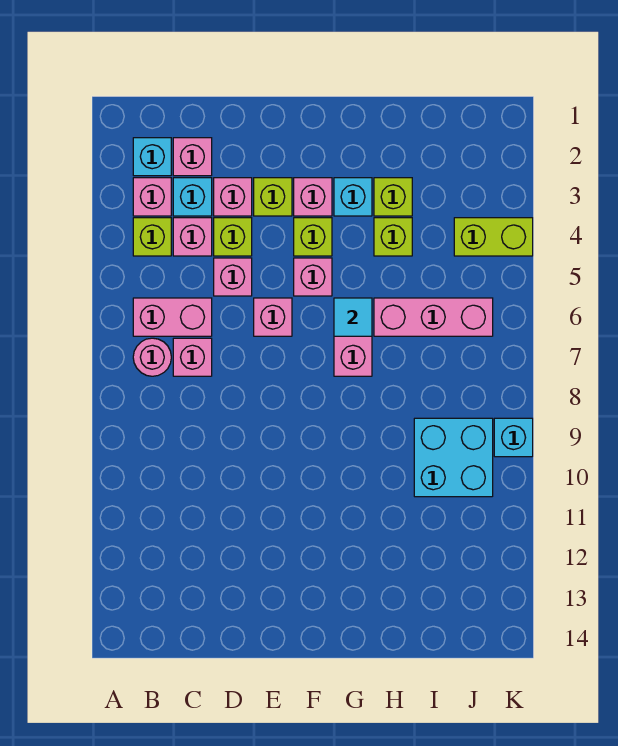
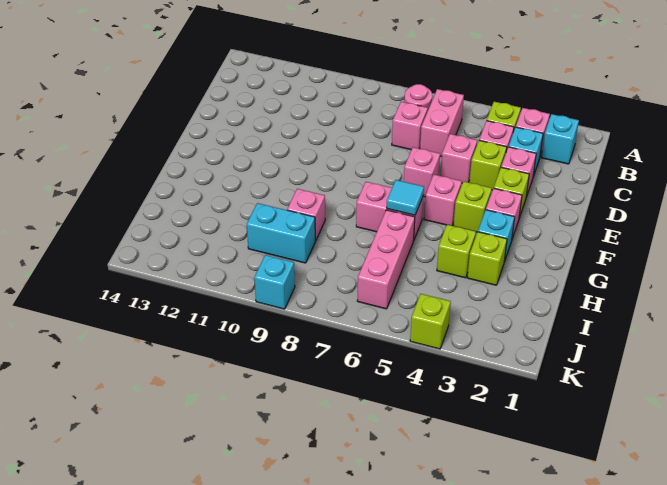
pink brick C2 level 1 -> pink brick H9 level 1
cyan brick I9:J10 level 1 -> cyan brick I9:I10 level 1
lime brick J4:K4 level 1 -> lime brick K4 level 1

